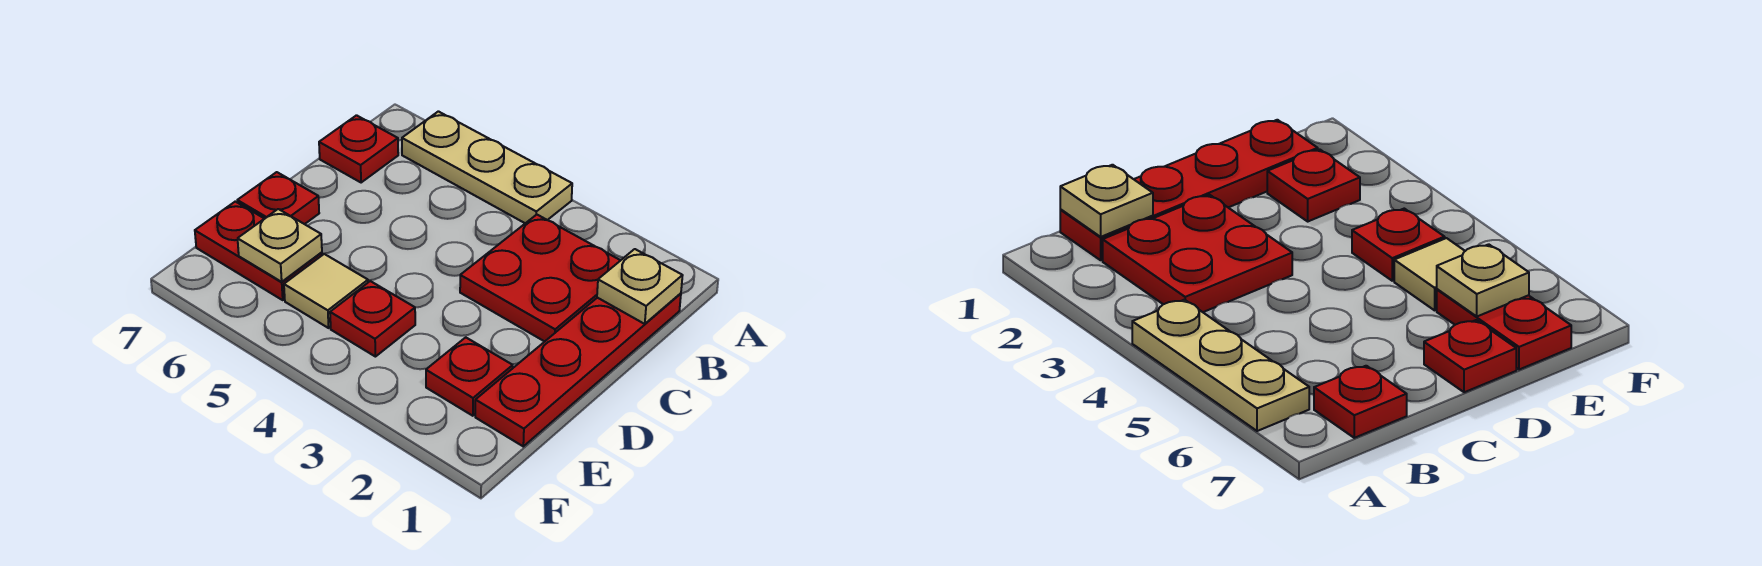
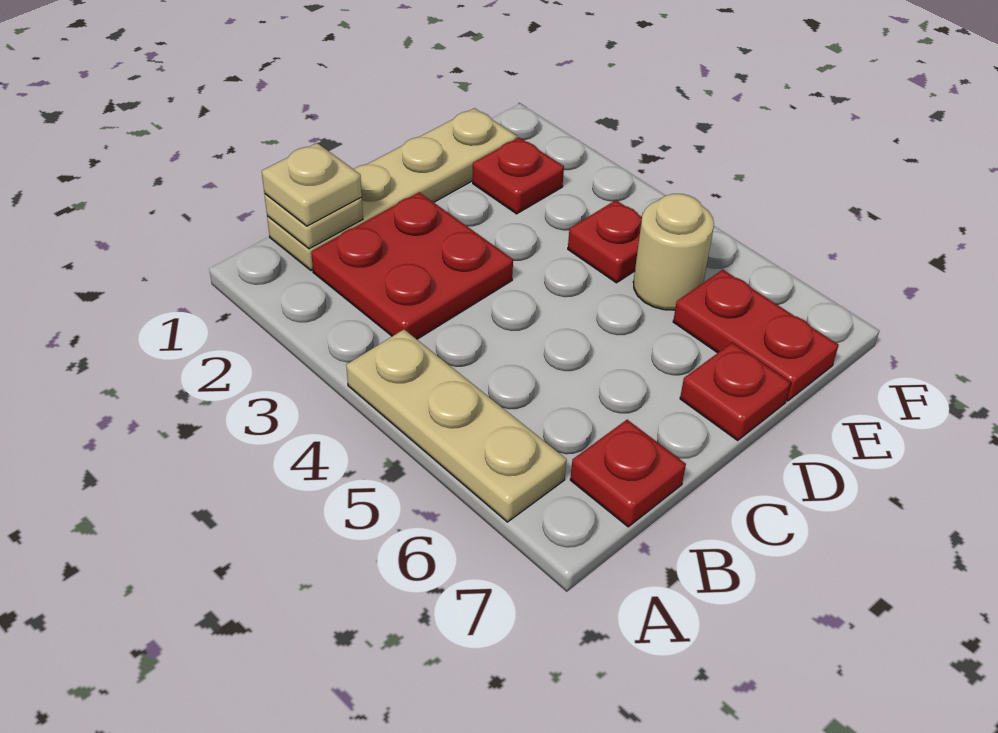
red plate B1:E1 level 1 -> tan plate B1:E1 level 1
tan tile E5 level 1 -> tan round brick E5 level 1
tan plate E6 level 2 -> tan plate B1 level 3

